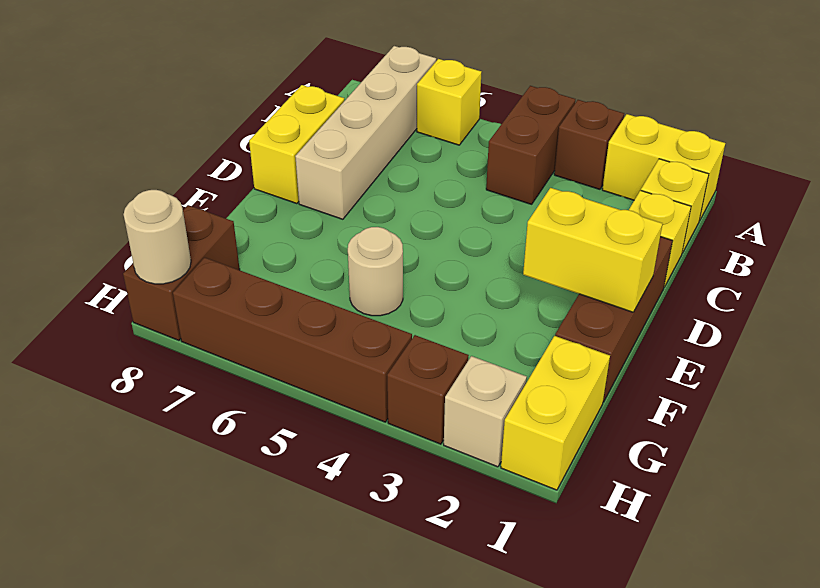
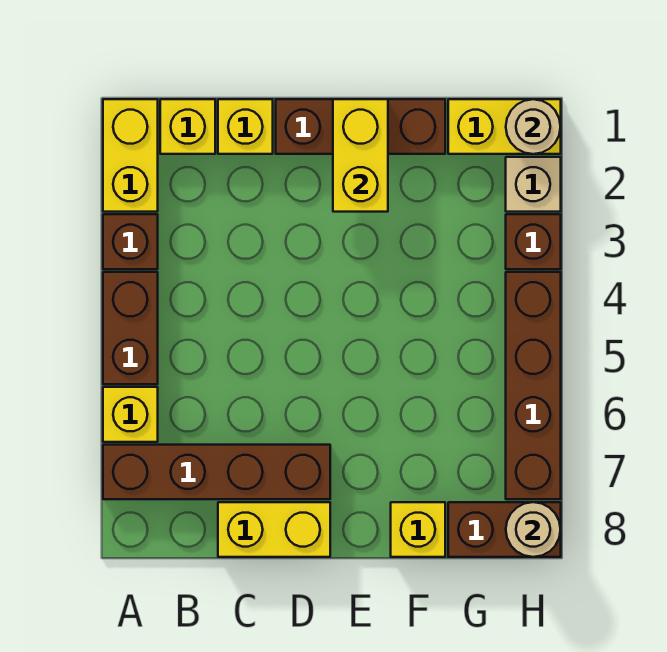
brown brick A4:B4 level 1 -> brown brick A4:A5 level 1
tan brick A7:D7 level 1 -> brown brick A7:D7 level 1
tan round brick F5 level 1 -> tan round brick H1 level 2
none -> yellow brick F8 level 1

